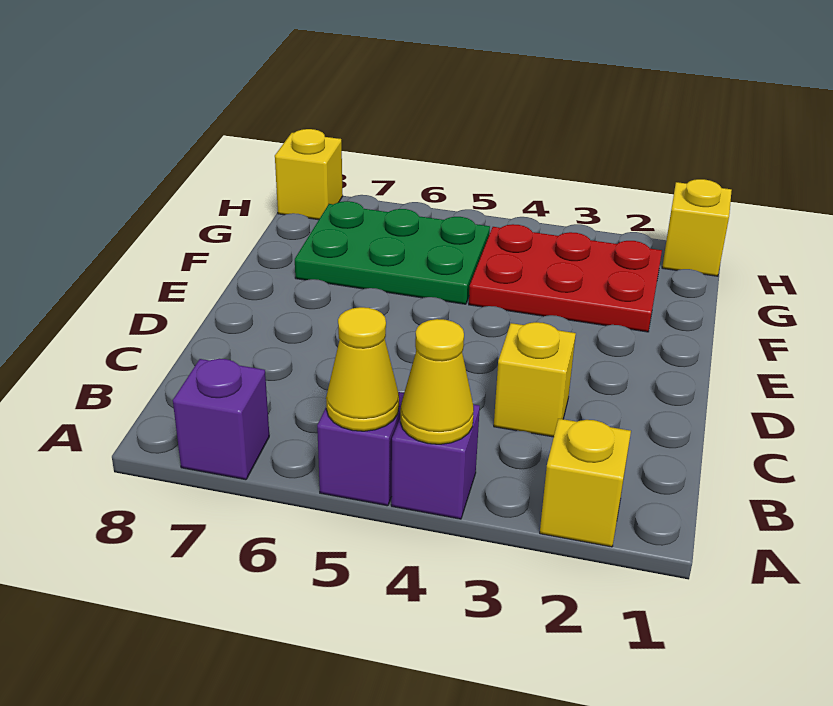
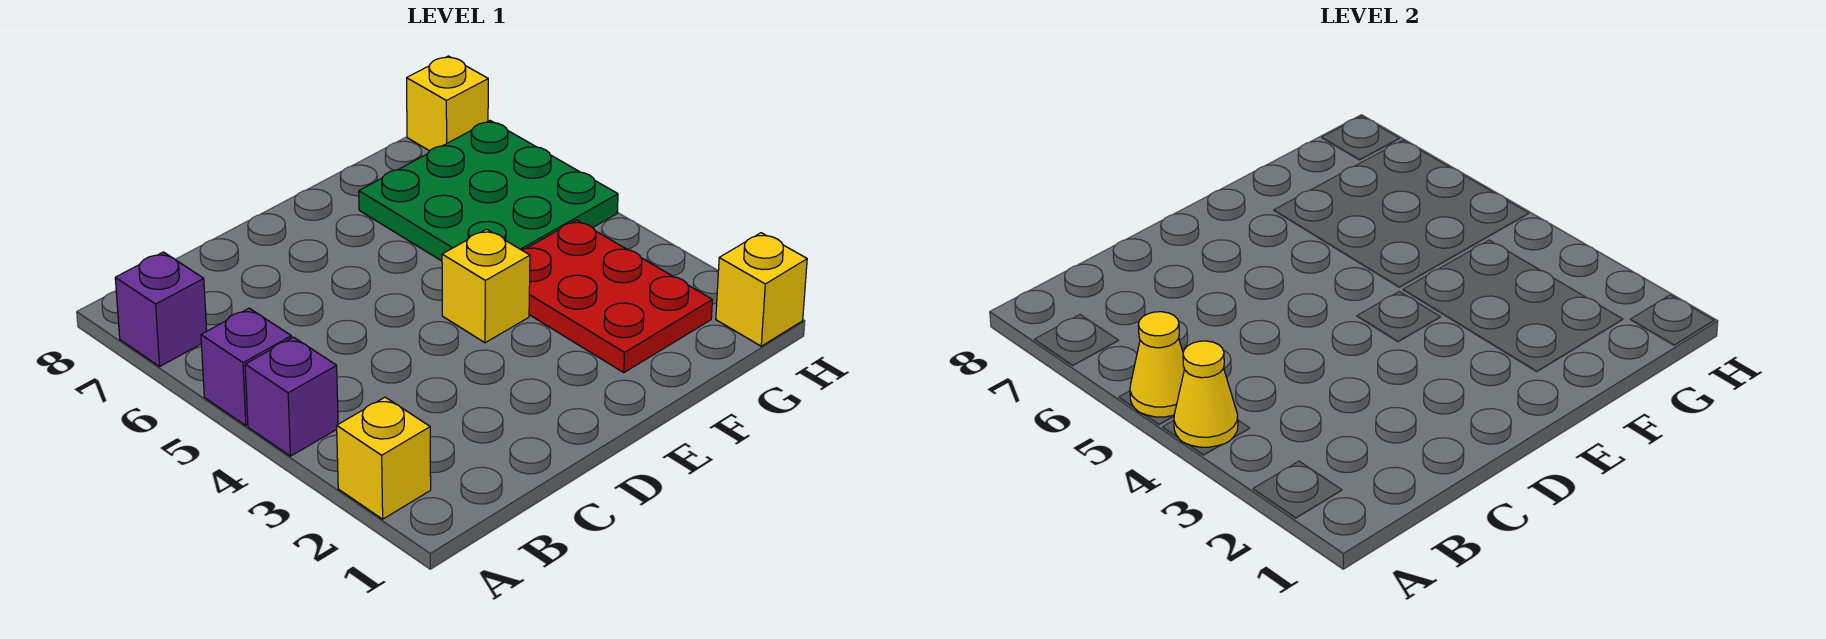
yellow brick C3 level 1 -> yellow brick E4 level 1
green plate F5:G7 level 1 -> green plate F5:H7 level 1

